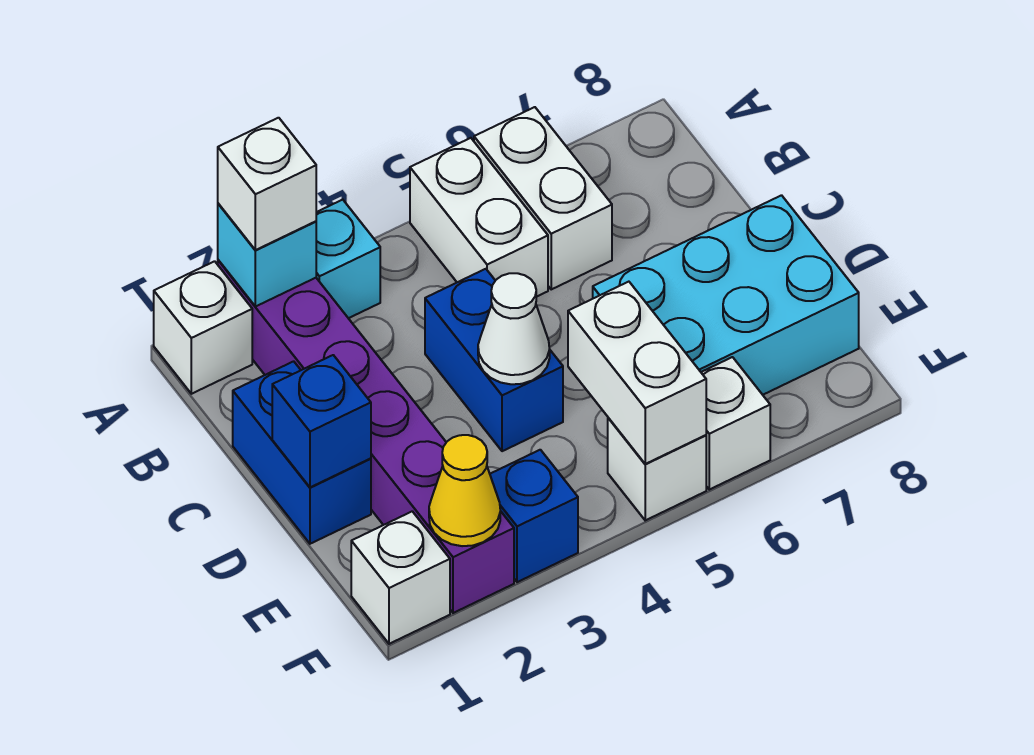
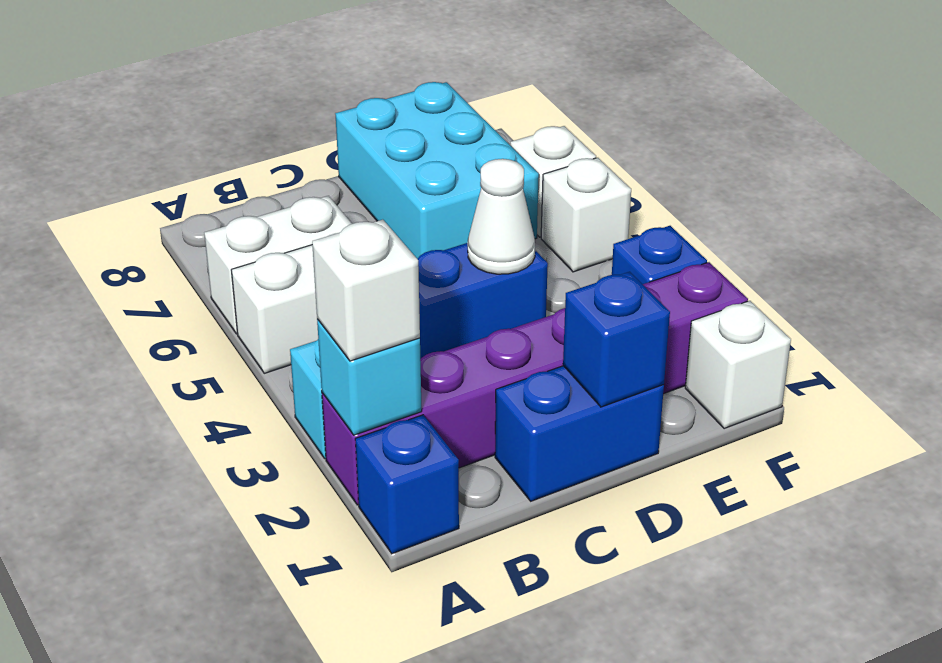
white brick A1 level 1 -> blue brick A1 level 1
white brick E5:F5 level 2 -> none
yellow cone F2 level 2 -> none

